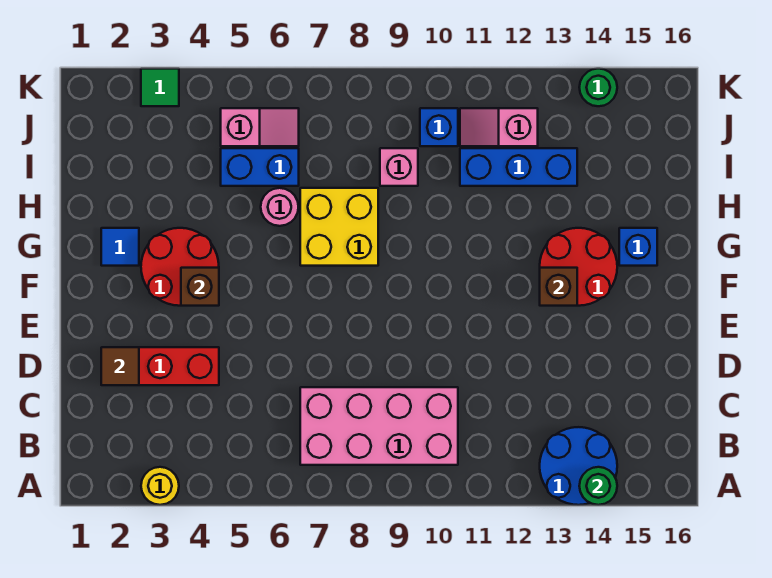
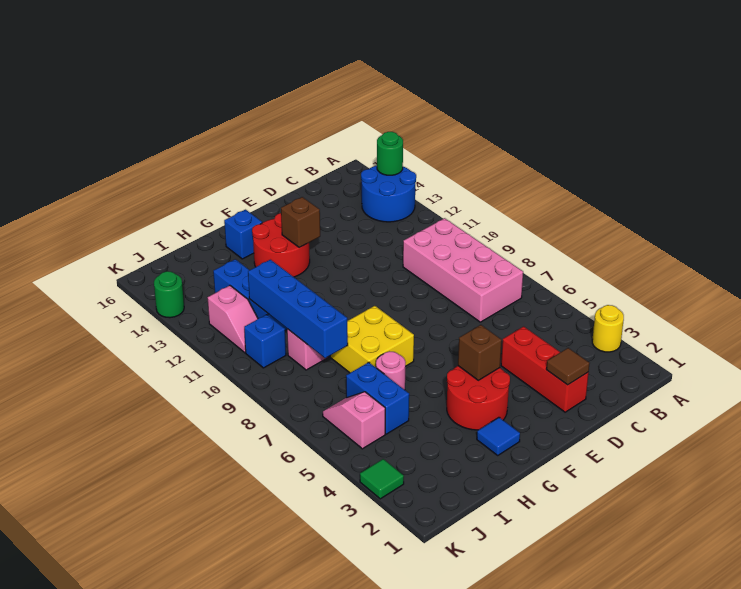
none -> blue brick I8:I11 level 2

